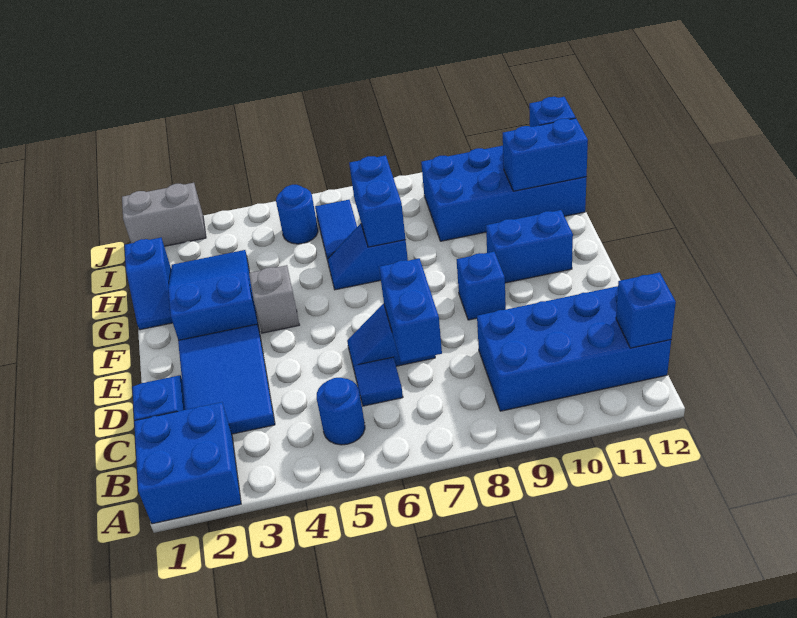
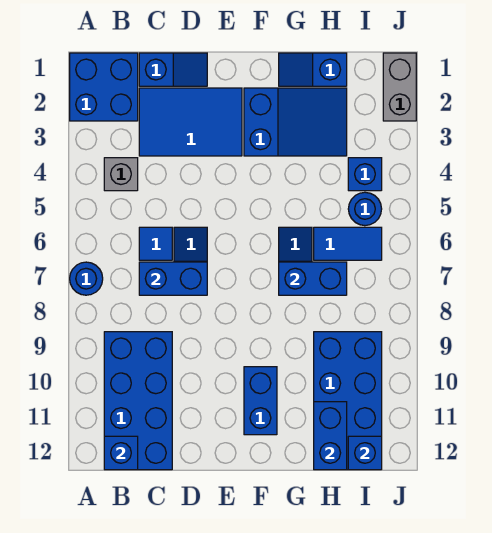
blue round brick B5 level 1 -> blue round brick A7 level 1
blue brick E9 level 1 -> blue brick I4 level 1
grey brick F4 level 1 -> grey brick B4 level 1

